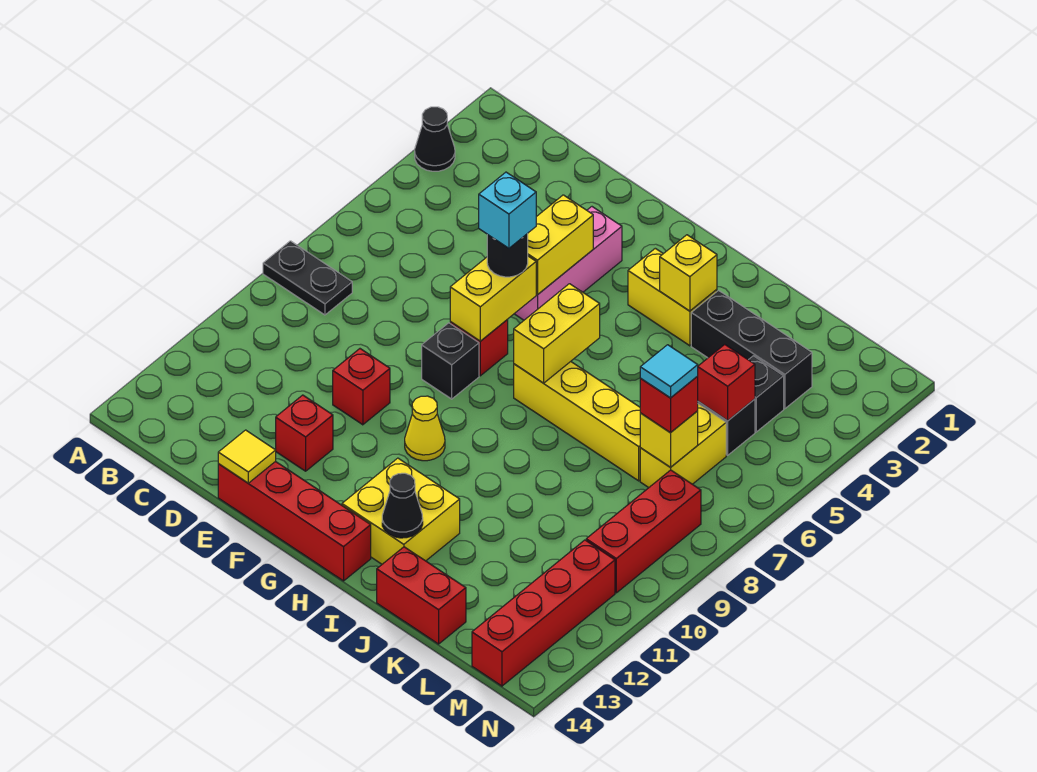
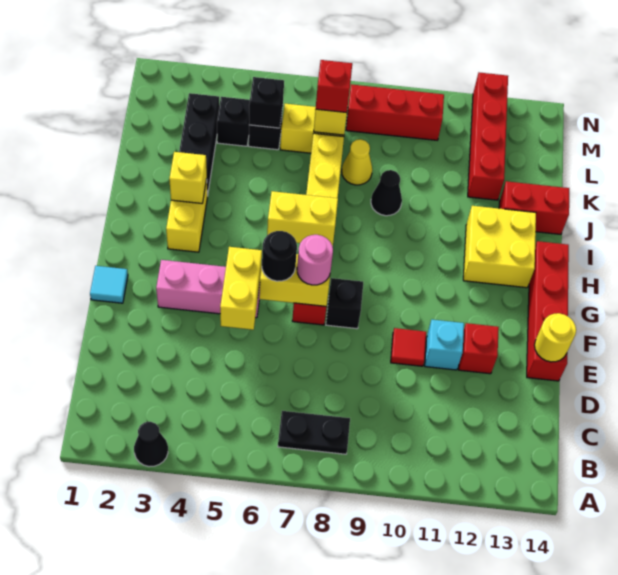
black plate A8:B8 level 1 -> black plate B7:B8 level 1
red brick E10 level 1 -> red tile E10 level 1
yellow tile E14 level 2 -> yellow round brick E14 level 2
yellow brick F4:F5 level 2 -> yellow brick E5:F5 level 2
cyan brick F6 level 4 -> cyan brick E11 level 1
none -> pink round brick F7 level 3
yellow cone G10 level 1 -> yellow cone K8 level 1
black cone I13 level 2 -> black cone J9 level 1
red brick J14:K14 level 1 -> red brick J13:J14 level 1
red brick L5 level 2 -> black brick L5 level 2
cyan tile L7 level 4 -> cyan tile F1 level 1
red brick M11:M14 level 1 -> red brick K12:N12 level 1

